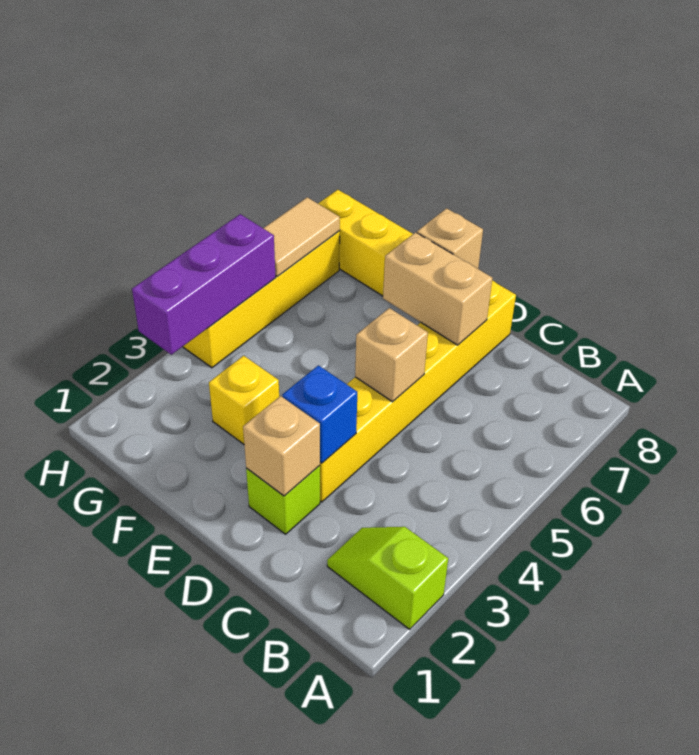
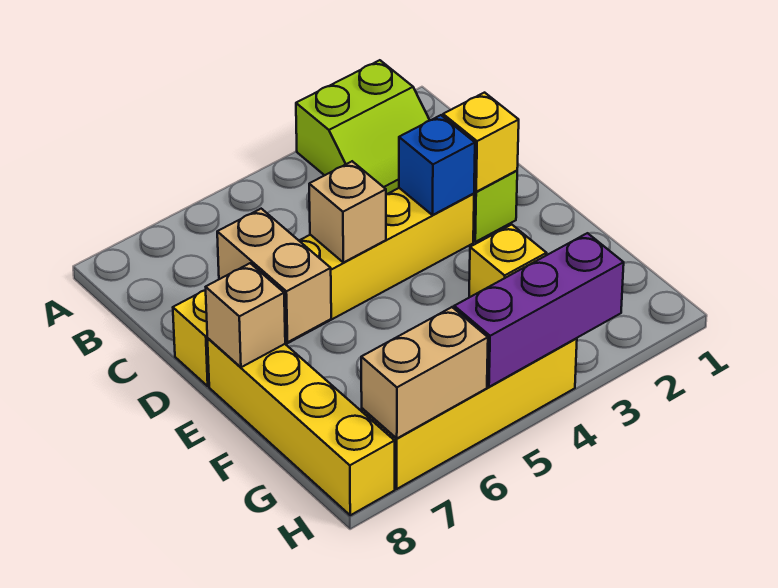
lime slope A2:B2 level 1 top A -> lime slope A2:B3 level 1 top A
tan brick D2 level 2 -> yellow brick D2 level 2
tan tile H6:H7 level 2 -> tan brick H6:H7 level 2

